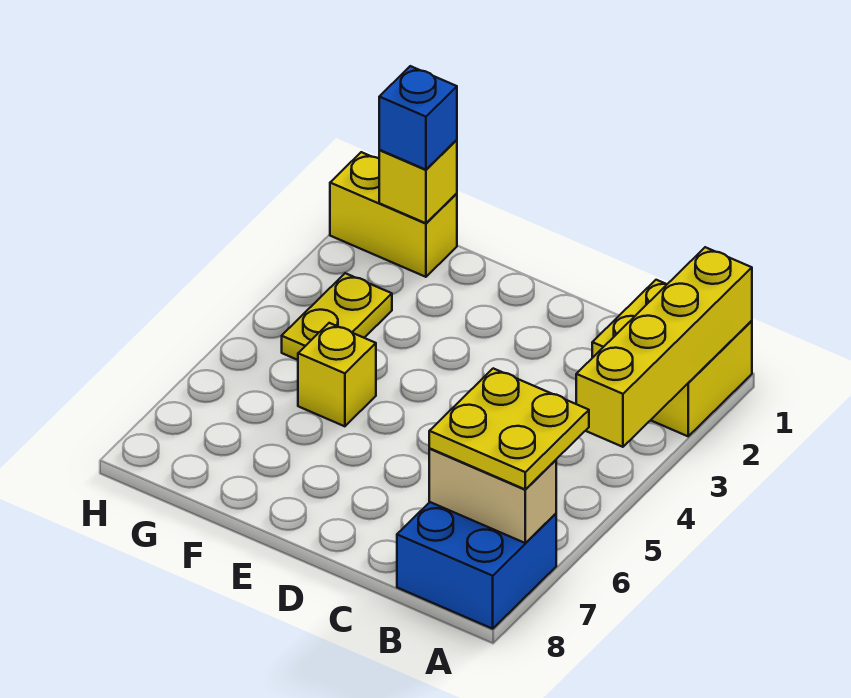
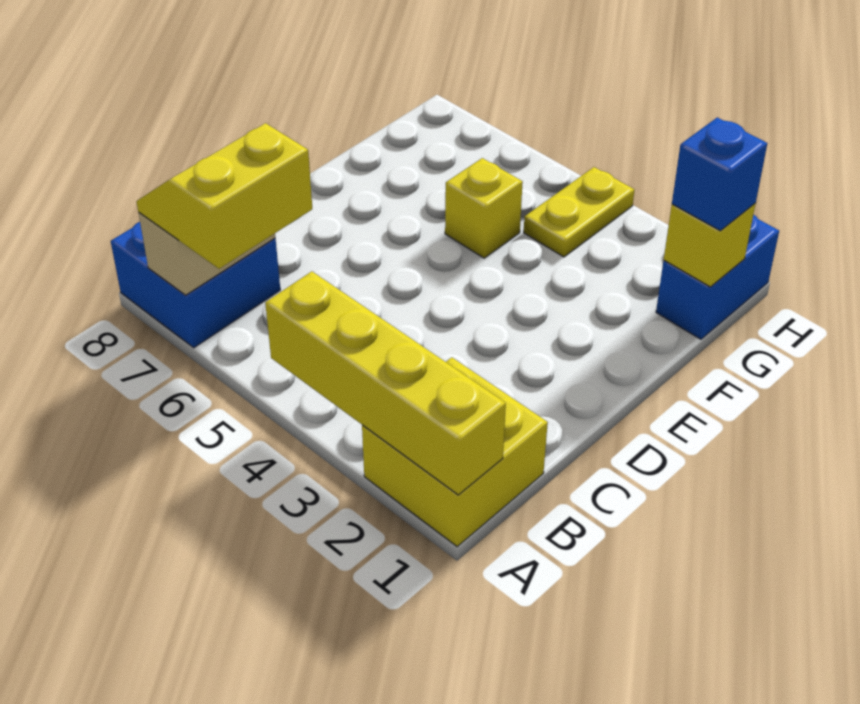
yellow plate A6:B7 level 3 -> yellow slope A6:B7 level 3 top 6
yellow brick G1:H1 level 1 -> blue brick G1:H1 level 1
yellow plate G3:G4 level 1 -> yellow plate G4:H4 level 1

